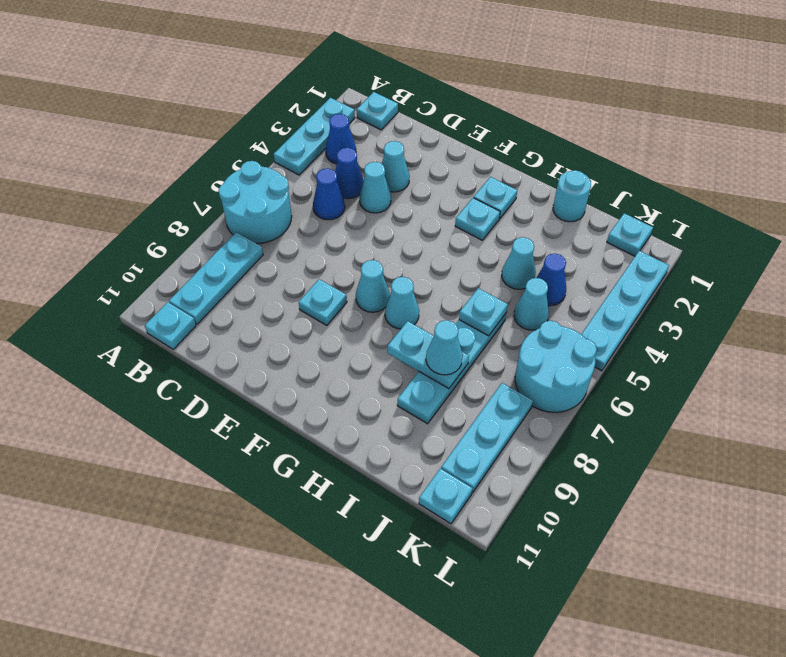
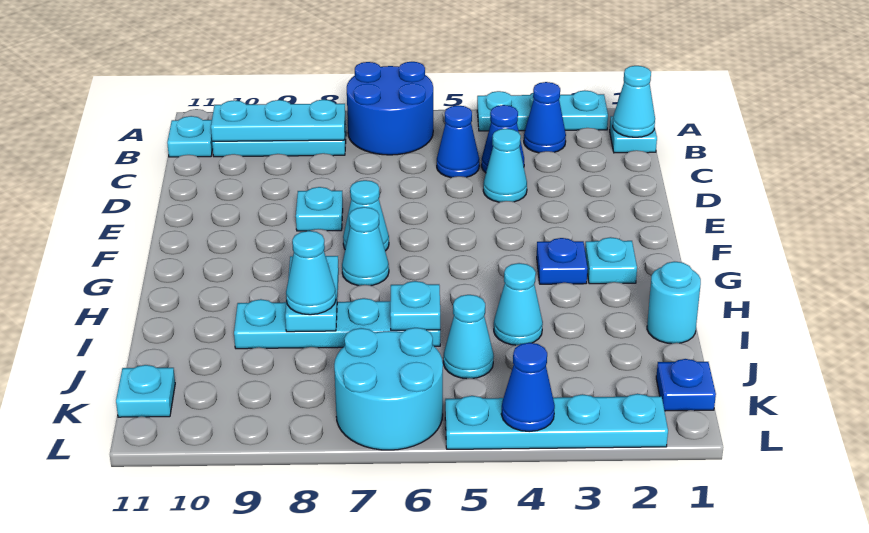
cyan round brick A6:B7 level 1 -> blue round brick A6:B7 level 1
cyan cone D3 level 1 -> cyan cone B1 level 2
cyan plate G3 level 1 -> blue plate G3 level 1
blue cone J4 level 1 -> blue cone L4 level 2
cyan plate K1 level 1 -> blue plate K1 level 1
cyan plate K8:K10 level 1 -> cyan plate B8:B10 level 2

